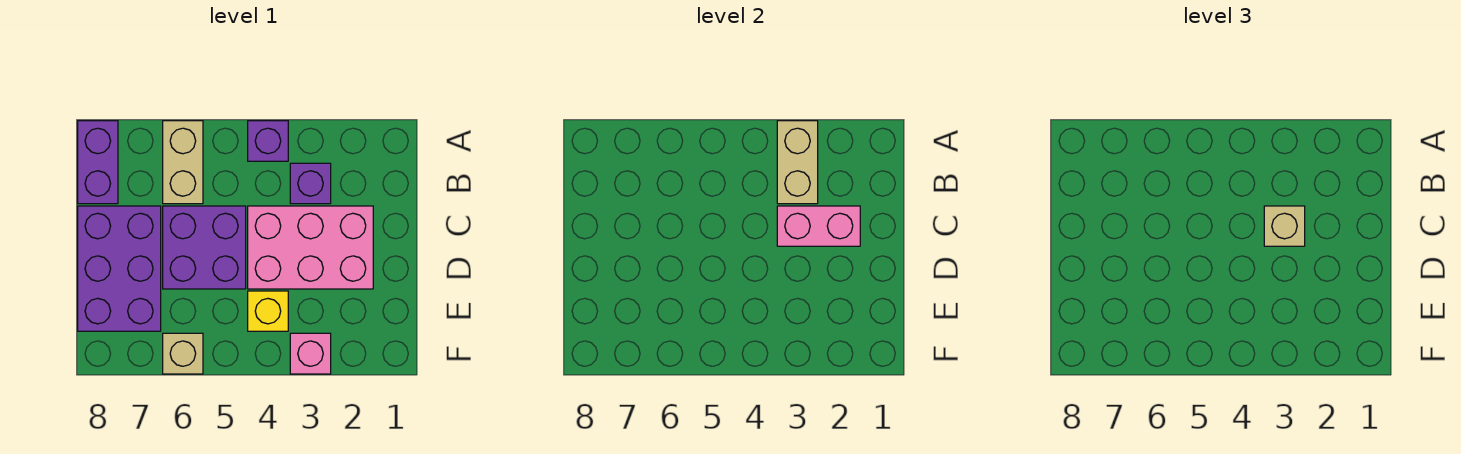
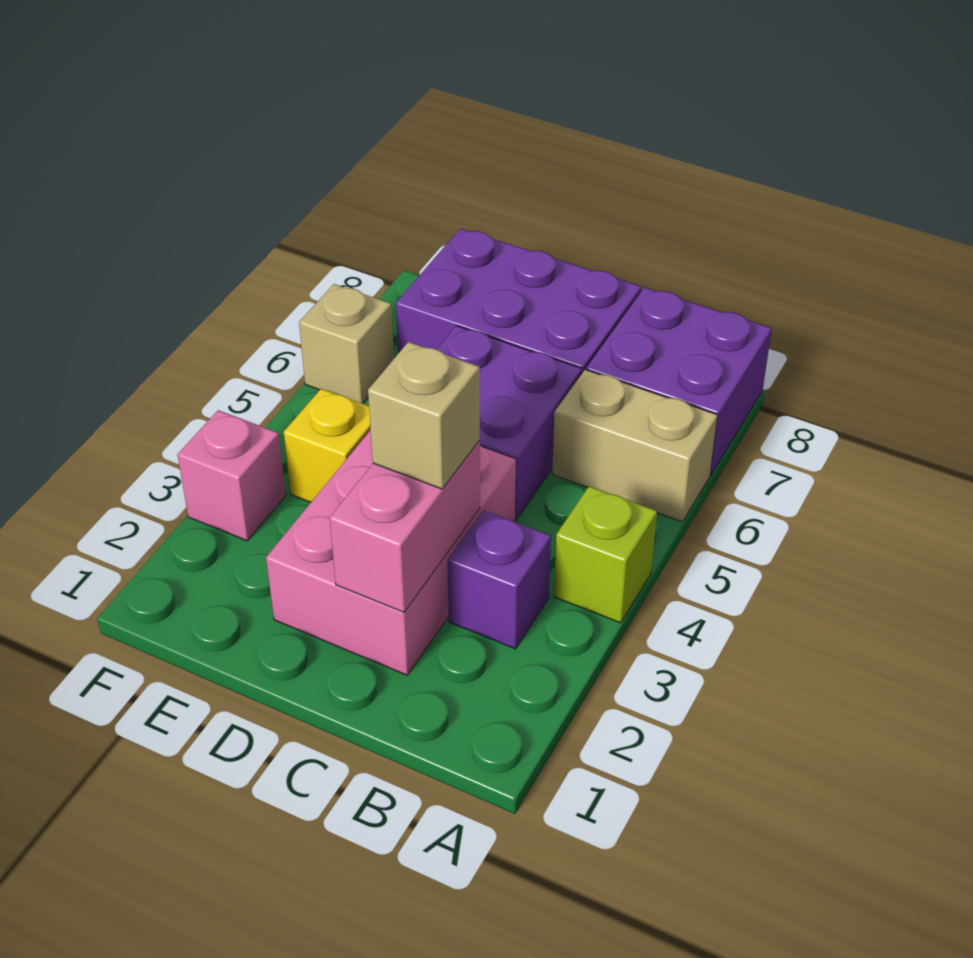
tan brick A3:B3 level 2 -> none
purple brick A4 level 1 -> lime brick A4 level 1
purple brick A8:B8 level 1 -> purple brick A7:B8 level 1

